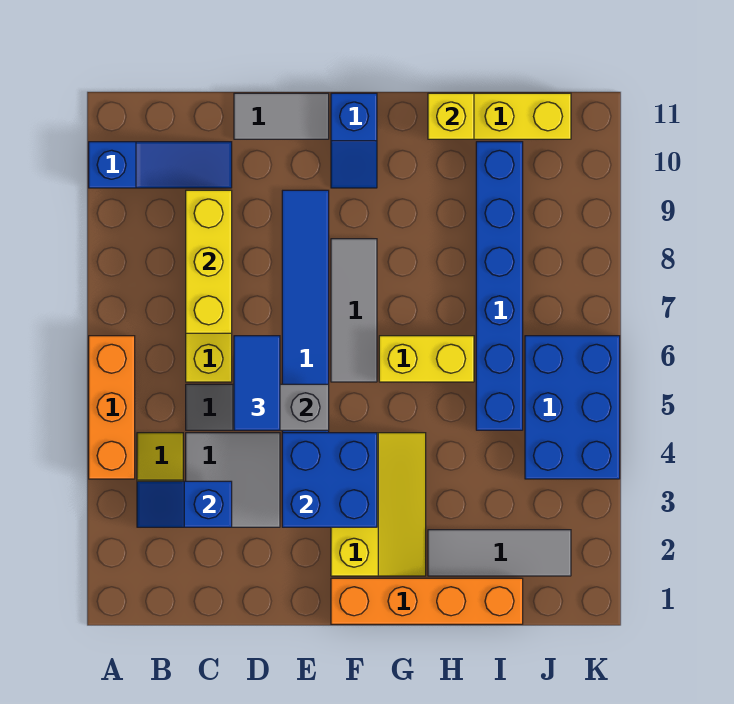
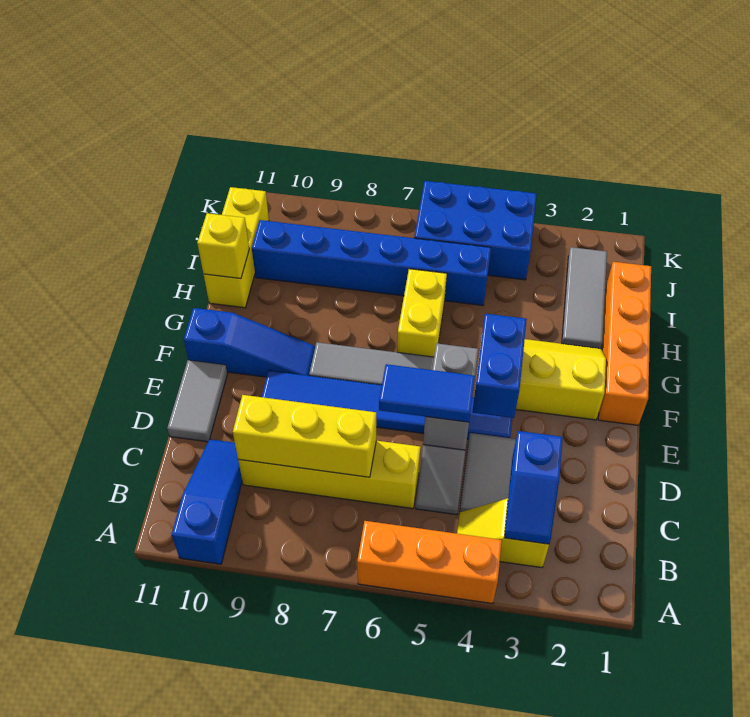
blue brick E3:F4 level 2 -> blue brick E4:F4 level 2
blue slope F10:F11 level 1 top 11 -> blue slope F9:F11 level 1 top 11

